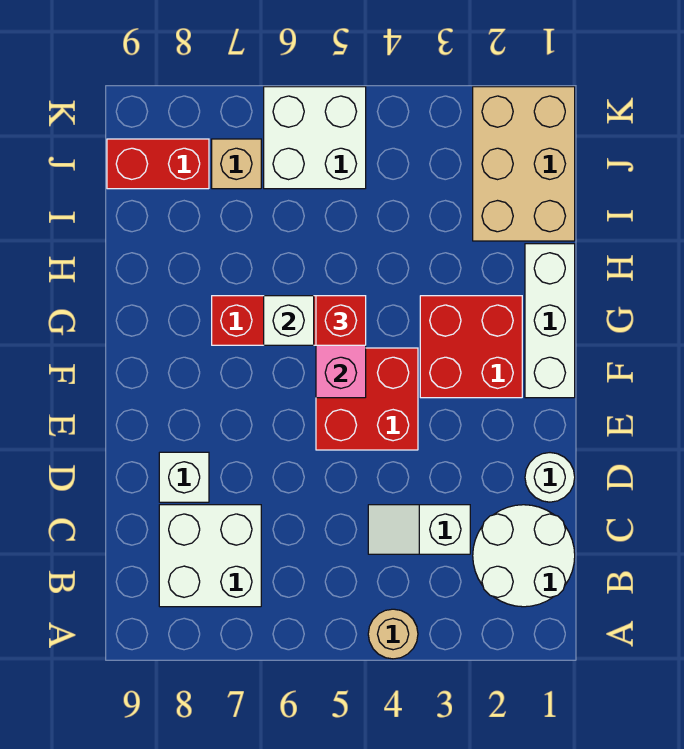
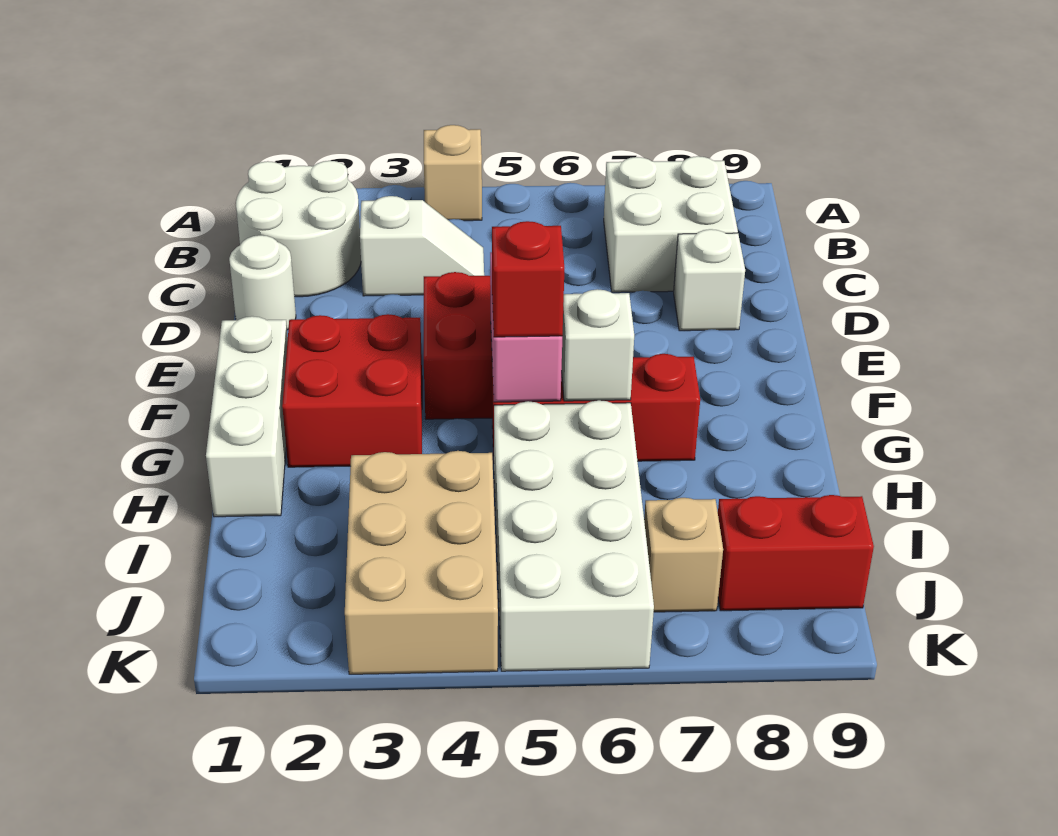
tan round brick A4 level 1 -> tan brick A4 level 1
tan brick I1:K2 level 1 -> tan brick I3:K4 level 1
white brick J5:K6 level 1 -> white brick H5:K6 level 1

